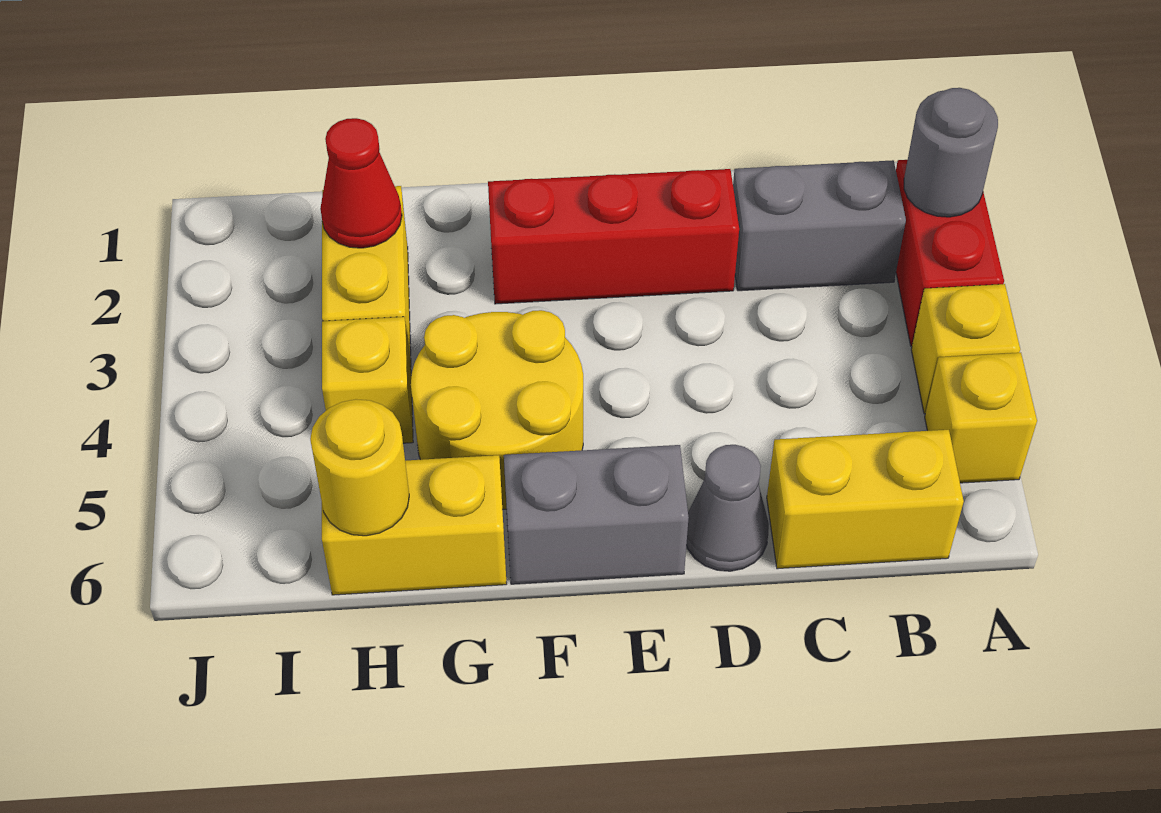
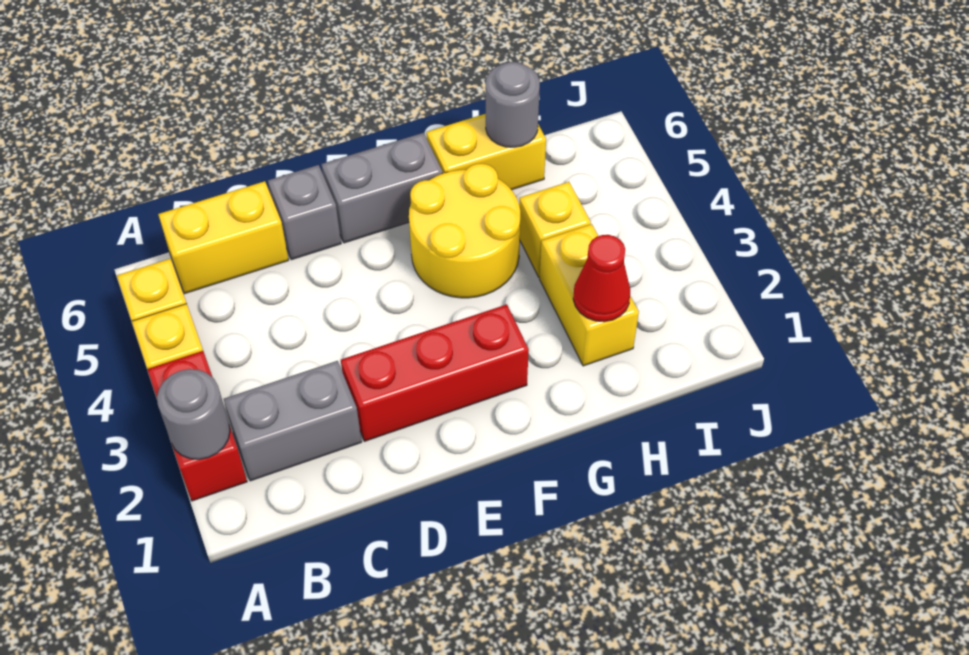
grey cone D6 level 1 -> grey brick D6 level 1
yellow round brick H6 level 2 -> grey round brick H6 level 2

